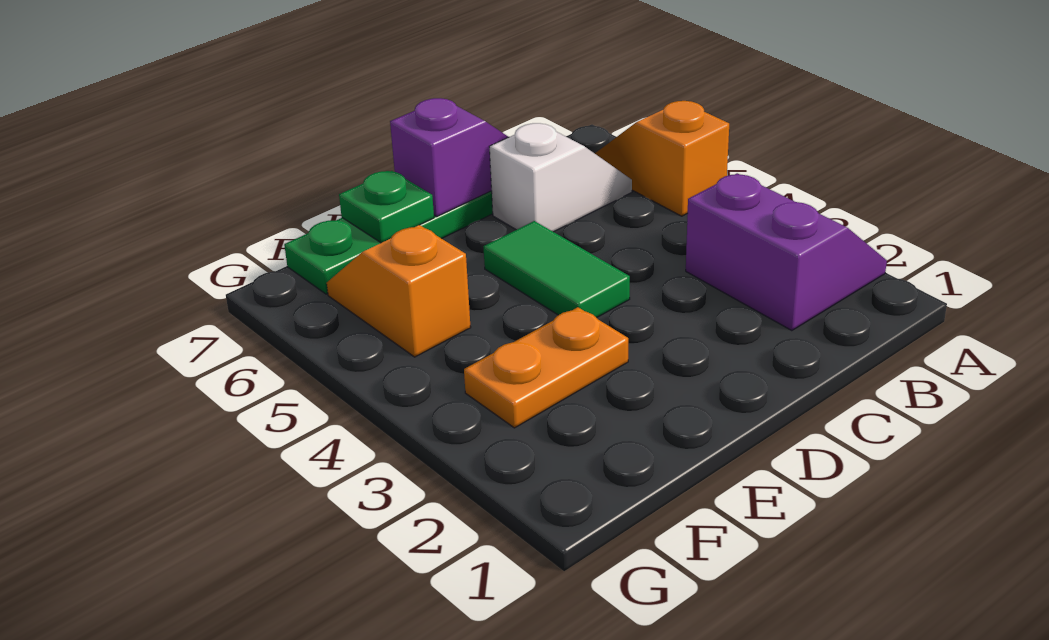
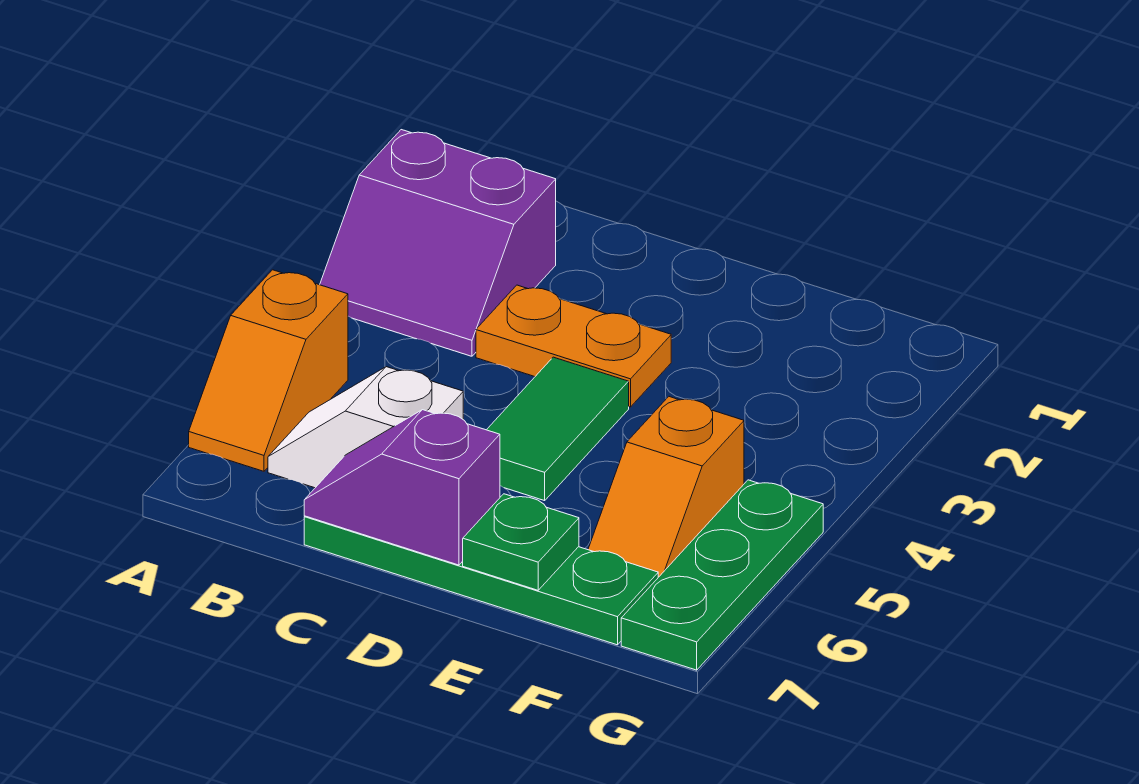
purple slope A2:B3 level 1 top B -> purple slope A2:B3 level 1 top 2
orange plate E3:F3 level 1 -> orange plate C3:D3 level 1
none -> green plate G5:G7 level 1

